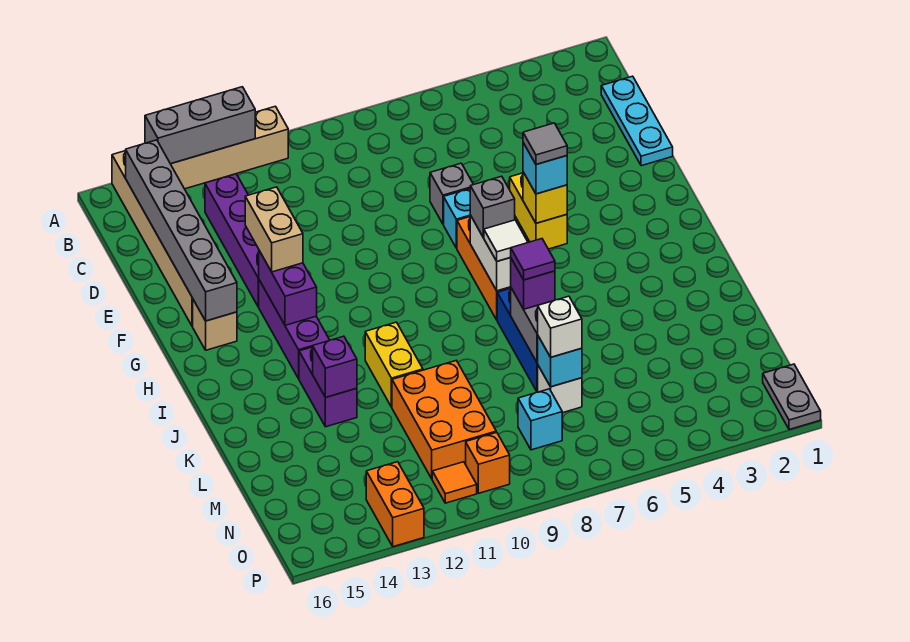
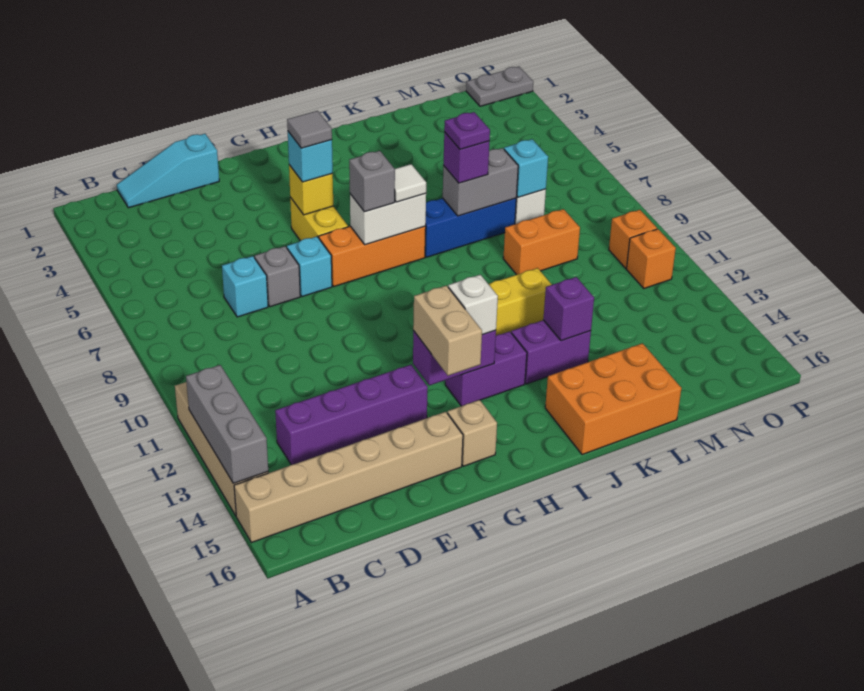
grey brick B15:G15 level 2 -> none
cyan plate C1:E1 level 1 -> cyan slope C1:E1 level 1 top E
yellow brick F5:G5 level 1 -> yellow brick G5:G6 level 1
tan brick F13:G13 level 3 -> tan brick G13:G14 level 3
purple brick G13:I13 level 1 -> purple brick H13:I13 level 1
purple tile K7 level 4 -> purple plate K7 level 4
orange brick L10:N11 level 1 -> orange brick J15:L16 level 1
white brick M7 level 3 -> white brick H13 level 3
cyan brick N8 level 1 -> cyan brick D7 level 1
orange tile O11 level 1 -> orange brick O11 level 1
orange brick O13:P13 level 1 -> orange brick L9:M9 level 1

